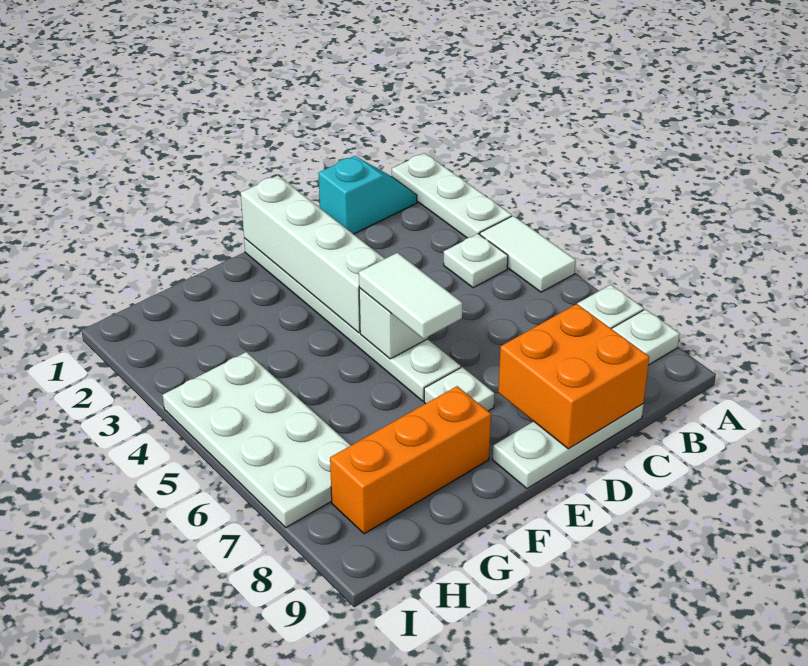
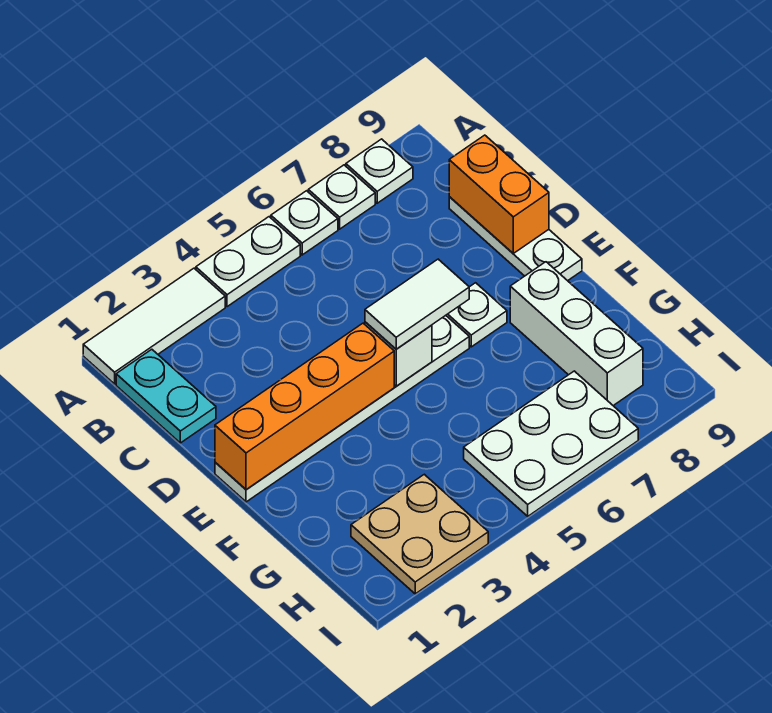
white plate A1:A3 level 1 -> white tile A1:A3 level 1
white tile A4:A5 level 1 -> white plate A4:A5 level 1
cyan slope B1:C1 level 1 top C -> cyan plate B1:C1 level 1
white plate B4 level 1 -> white plate A6 level 1
orange brick C8:D9 level 2 -> orange brick C9:D9 level 2
white brick E1:E4 level 2 -> orange brick E1:E4 level 2
orange brick F8:H8 level 1 -> white brick F8:H8 level 1
none -> tan plate H2:I3 level 1
white plate H4:I7 level 1 -> white plate H5:I7 level 1

